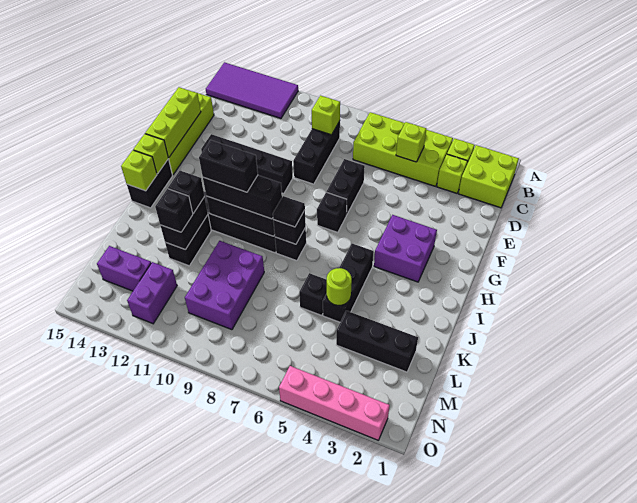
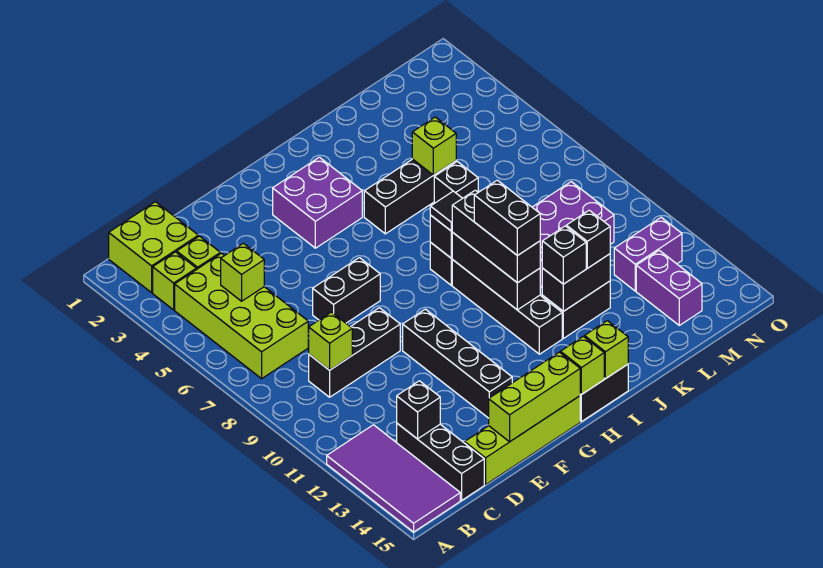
black brick G7 level 1 -> black brick C13 level 2
lime round brick K5 level 2 -> lime brick K5 level 2
black brick L2:L4 level 1 -> black brick C13:C15 level 1
pink brick O2:O5 level 1 -> none

